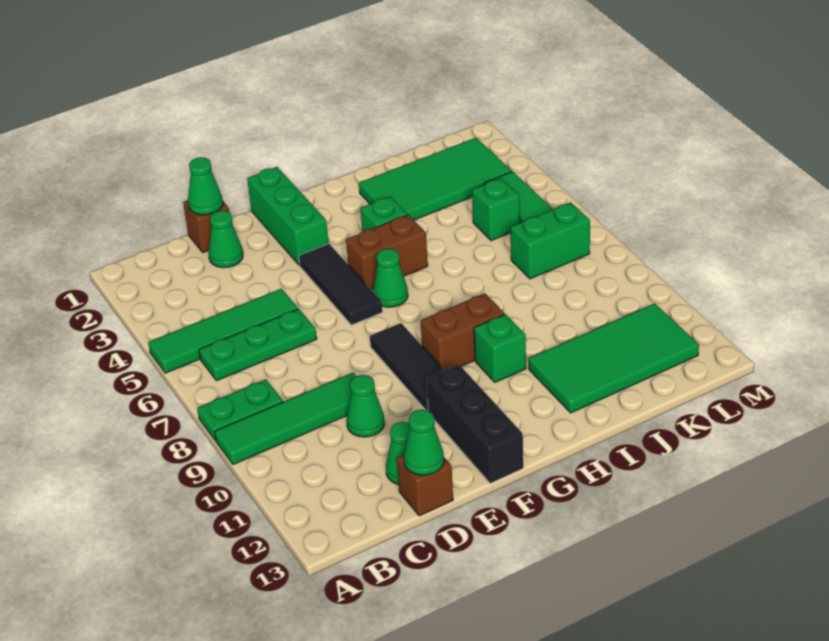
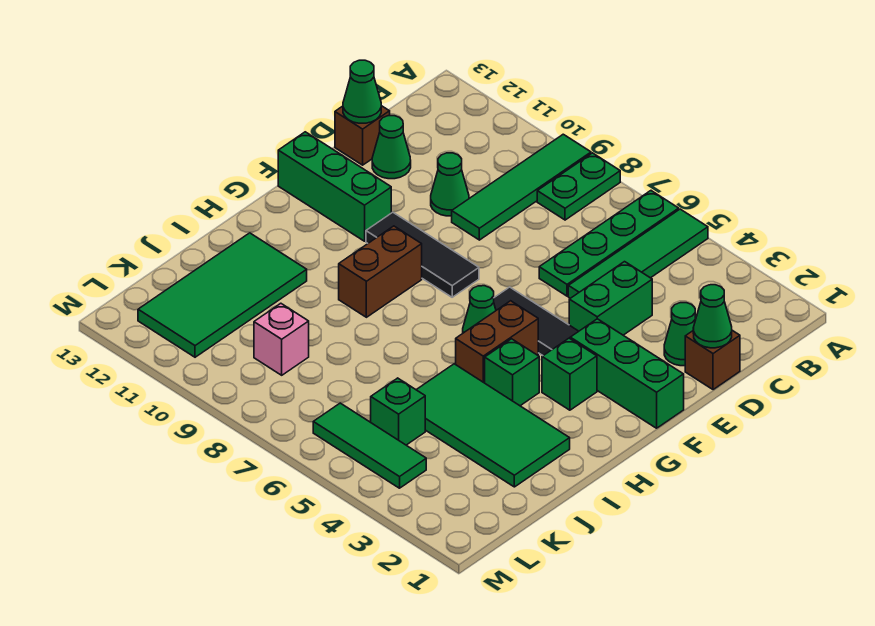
green plate B6:D6 level 1 -> green plate A6:D6 level 1
black brick F11:F13 level 1 -> green brick F11:F13 level 1
green brick H10 level 1 -> green brick G3 level 1
green tile I2:L3 level 1 -> green tile I2:J5 level 1
green brick K7:L7 level 1 -> green brick D4:E4 level 1
none -> pink brick K9 level 1

